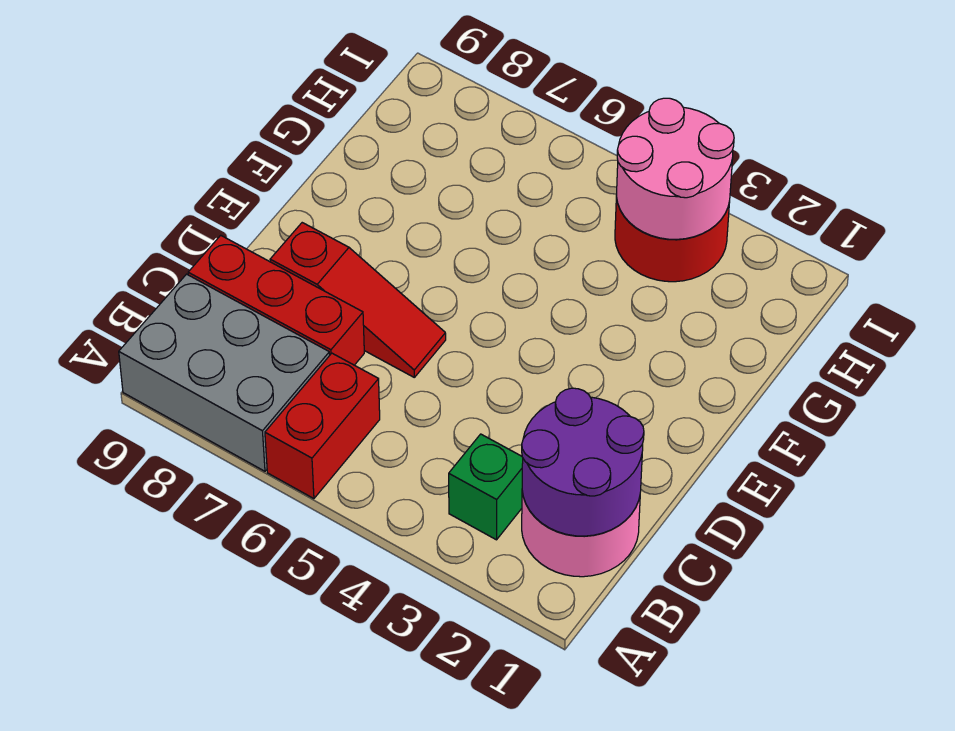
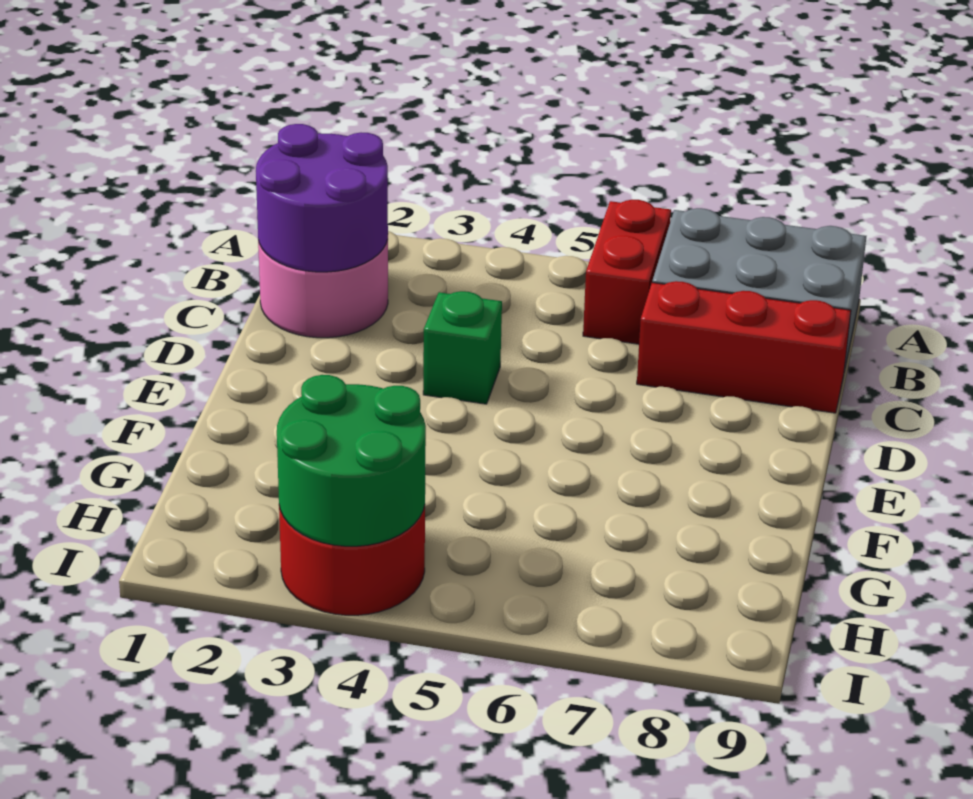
green brick B3 level 1 -> green brick D4 level 1
red slope D6:D8 level 1 top 8 -> none
pink round brick H3:I4 level 2 -> green round brick H3:I4 level 2

